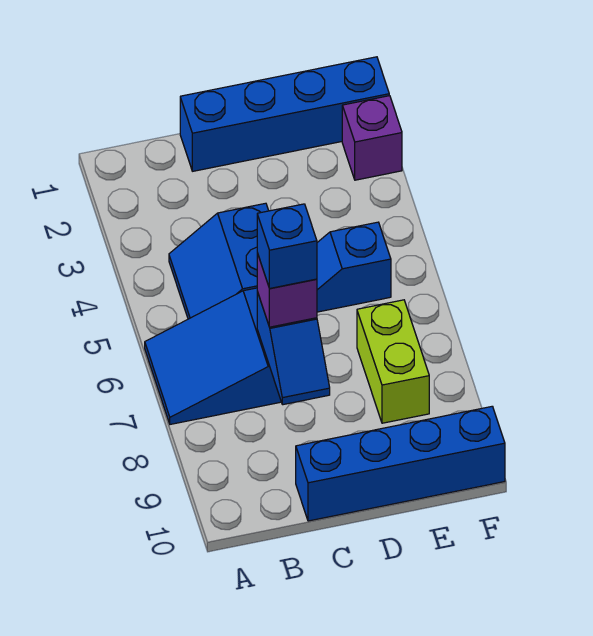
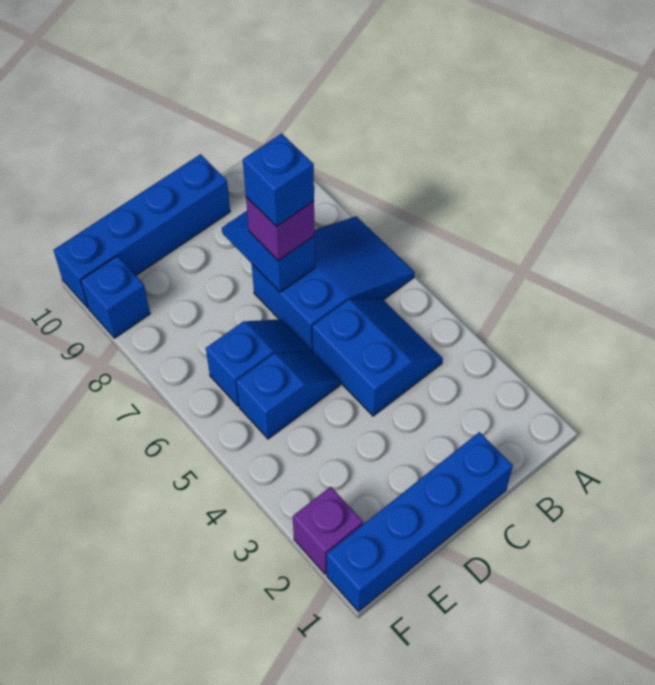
none -> blue slope D6:E6 level 1 top E
lime brick E7:E8 level 1 -> none
none -> blue brick F9 level 1

